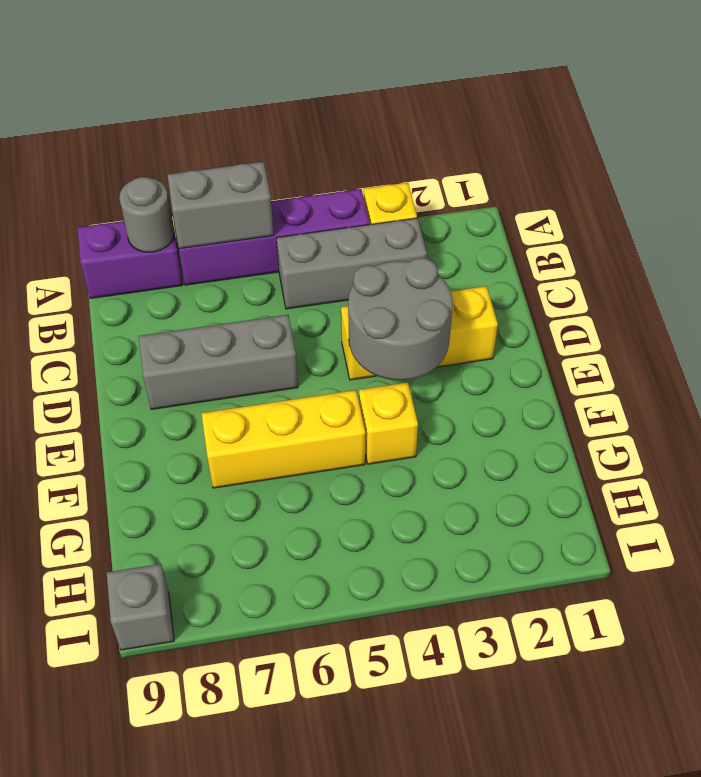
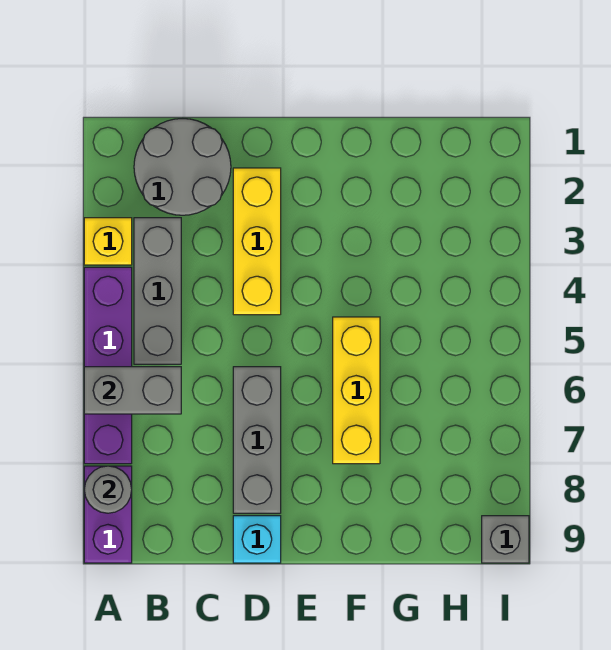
grey brick A6:A7 level 2 -> grey brick A6:B6 level 2
grey round brick D3:E4 level 2 -> grey round brick B1:C2 level 1
none -> cyan brick D9 level 1
yellow brick F4 level 1 -> none

